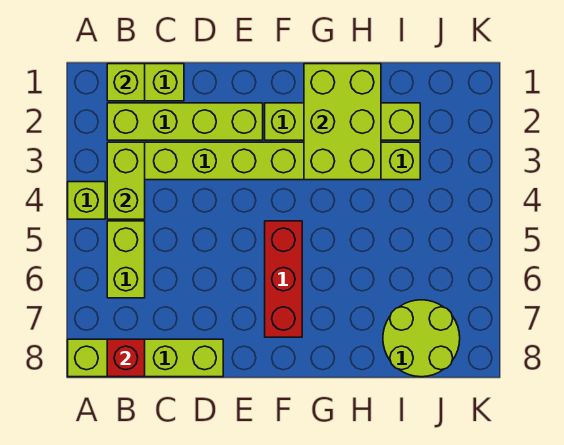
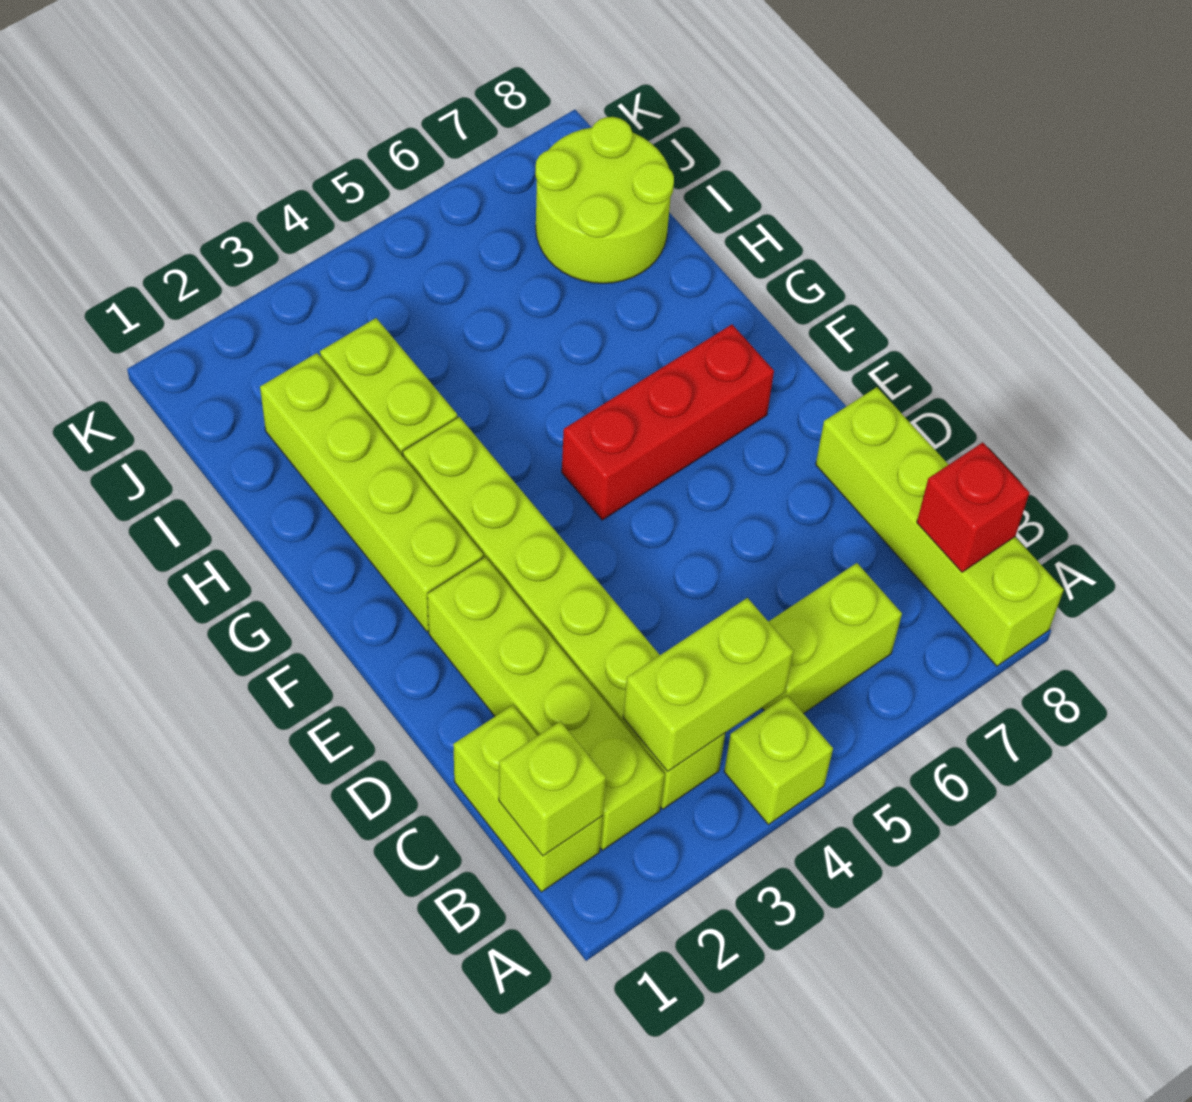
lime brick G1:H3 level 2 -> none

